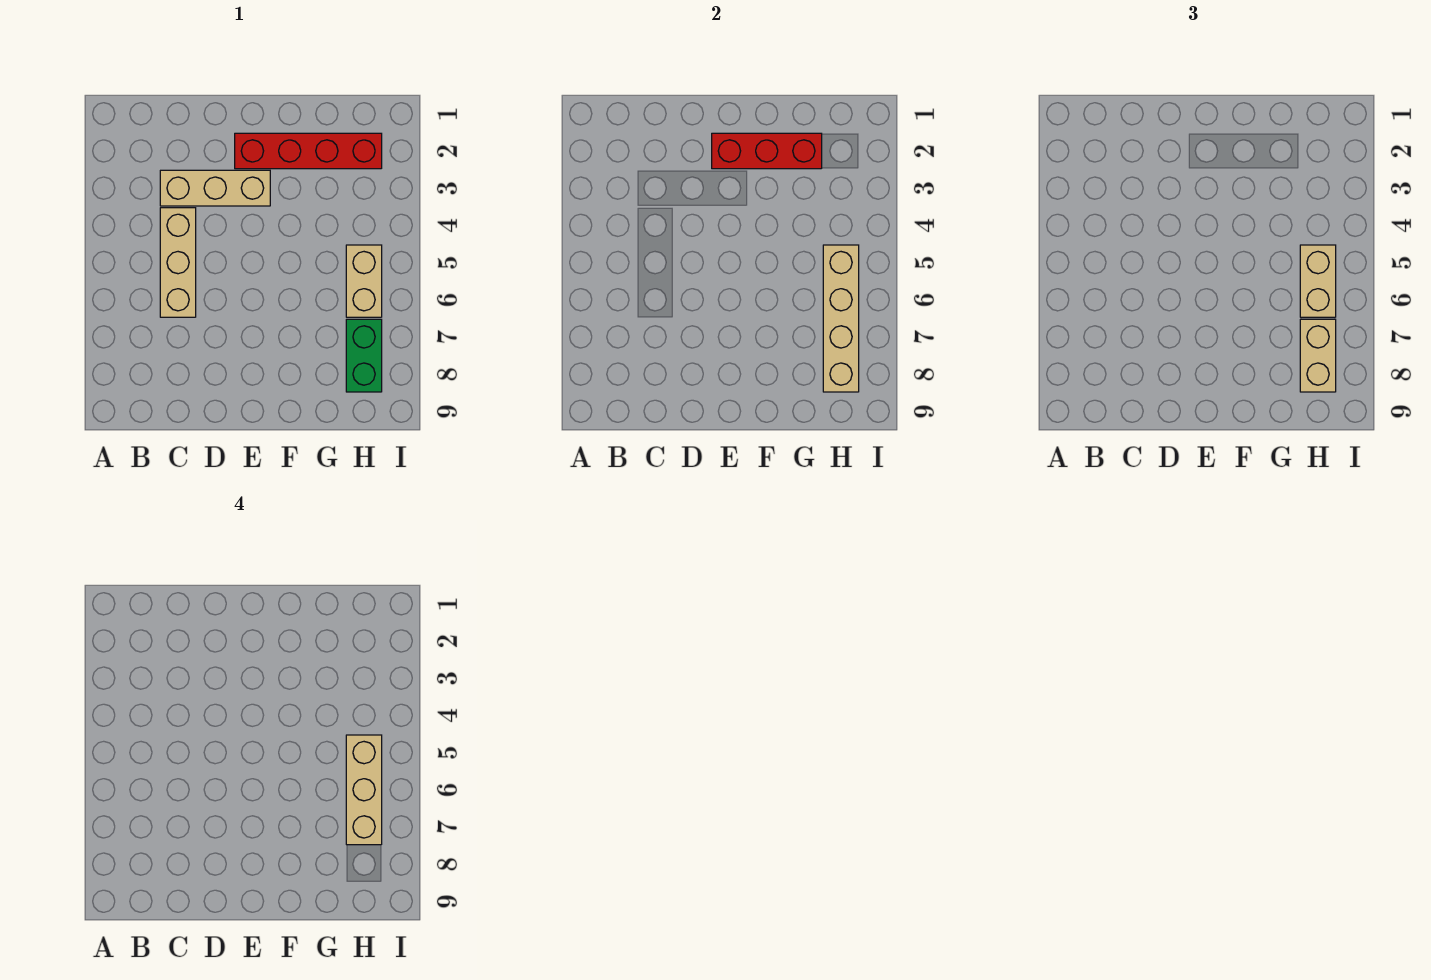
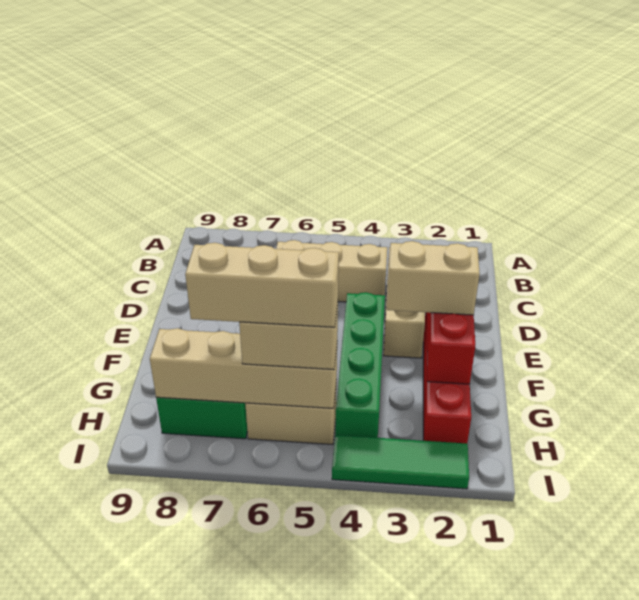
none -> green brick E4:H4 level 1
tan brick H7:H8 level 3 -> tan brick F2:F3 level 3
none -> green tile I2:I4 level 1

